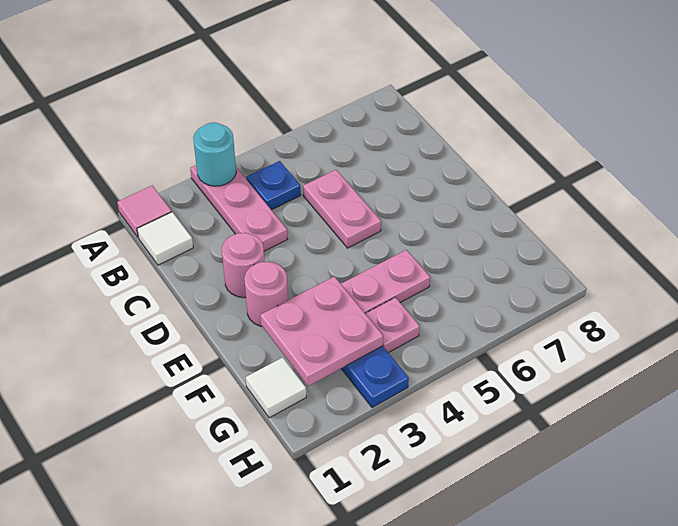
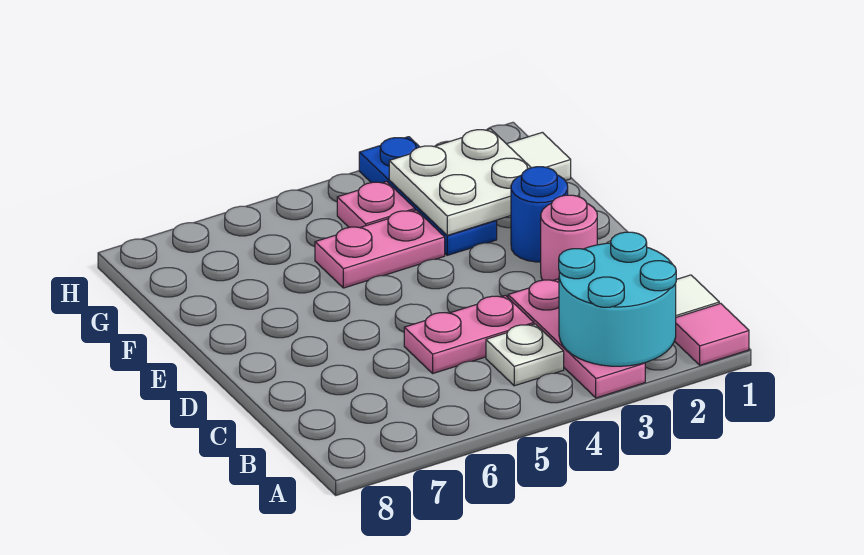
cyan round brick A3 level 2 -> cyan round brick A2:B3 level 2
blue plate B4 level 1 -> white plate B4 level 1
pink plate C5:D5 level 1 -> pink plate C4:C5 level 1
pink round brick E2 level 1 -> blue round brick E2 level 1
pink plate F2:G3 level 2 -> white plate F2:G3 level 2

